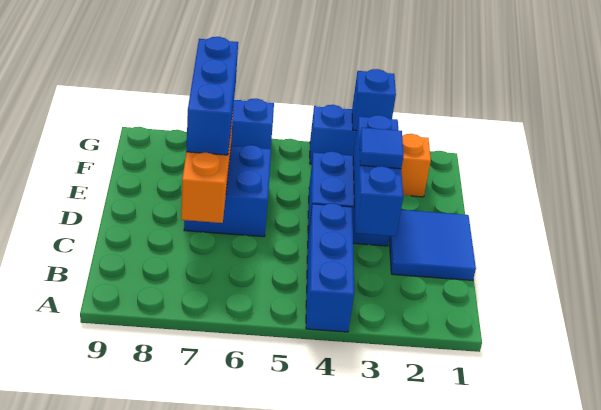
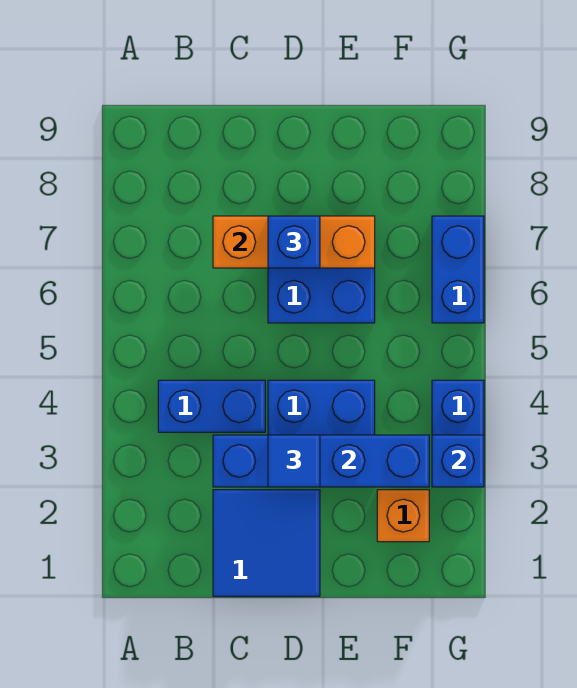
blue brick A4:C4 level 1 -> blue brick B4:C4 level 1
blue brick C3:E3 level 2 -> blue brick C3:F3 level 2
blue brick D7:F7 level 3 -> blue brick D7 level 3

